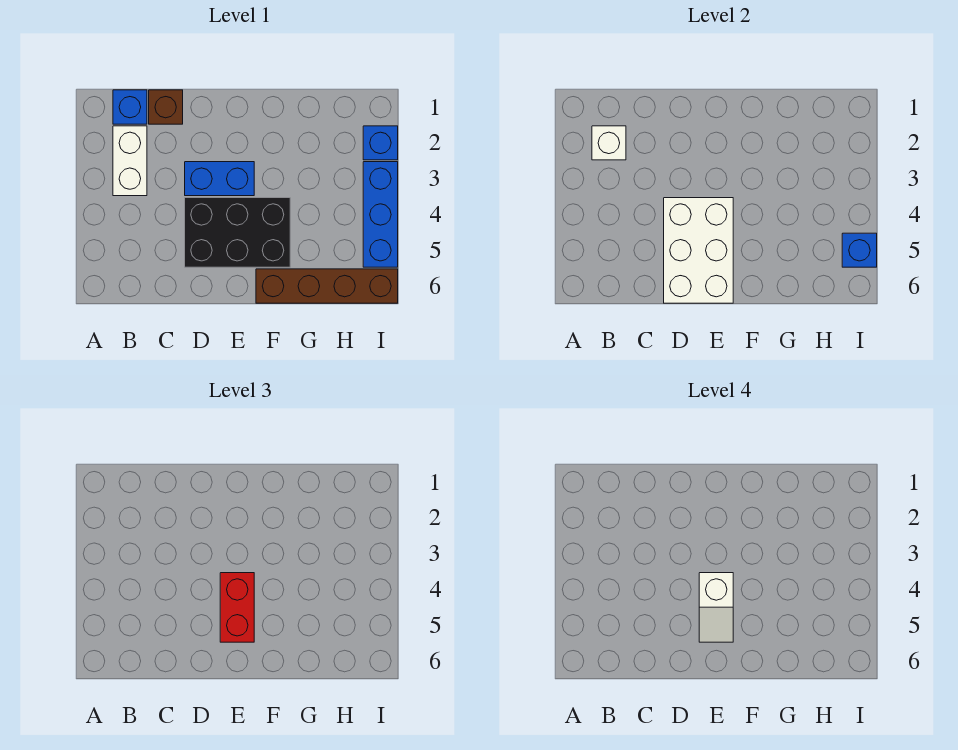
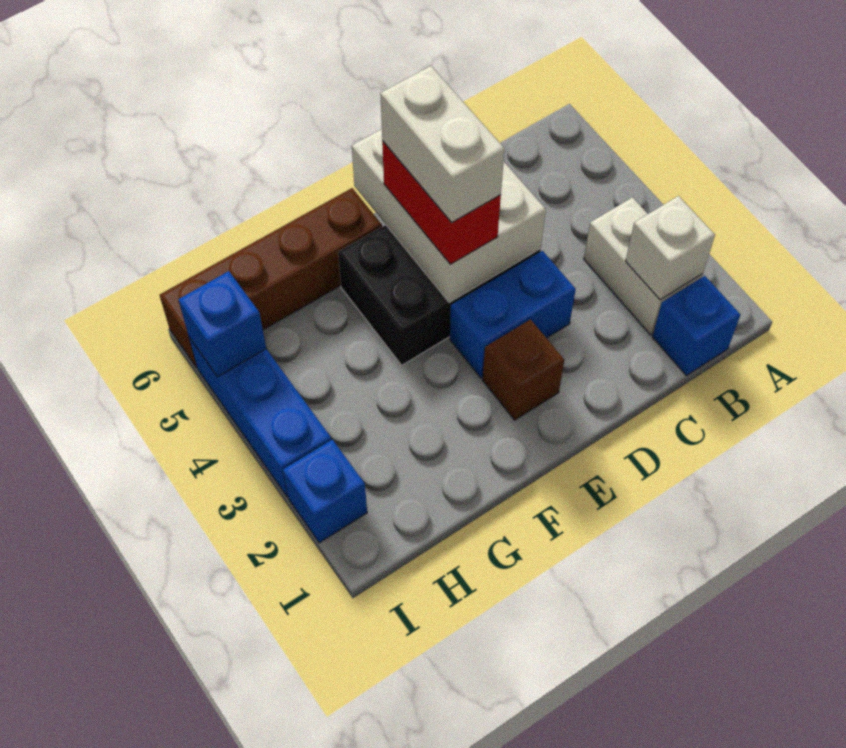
brown brick C1 level 1 -> brown brick E2 level 1
white slope E4:E5 level 4 top 4 -> white brick E4:E5 level 4

